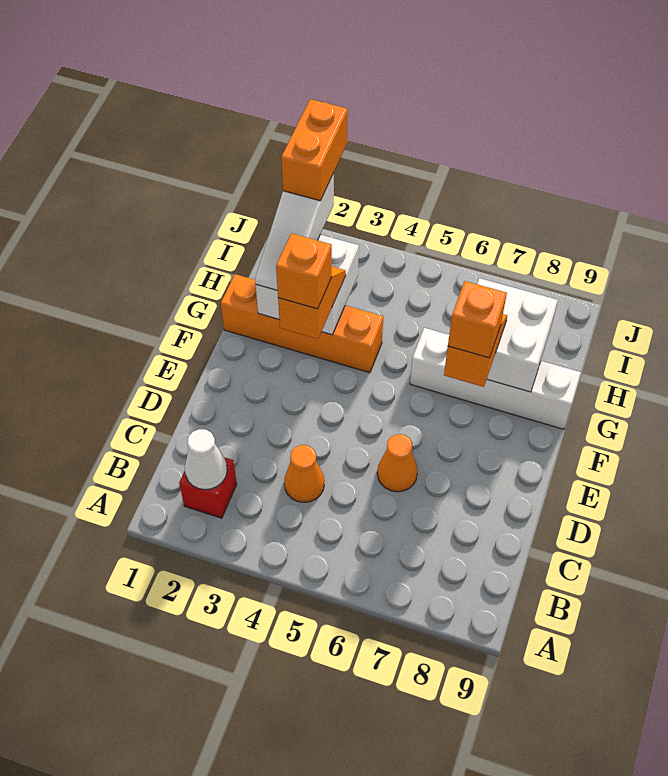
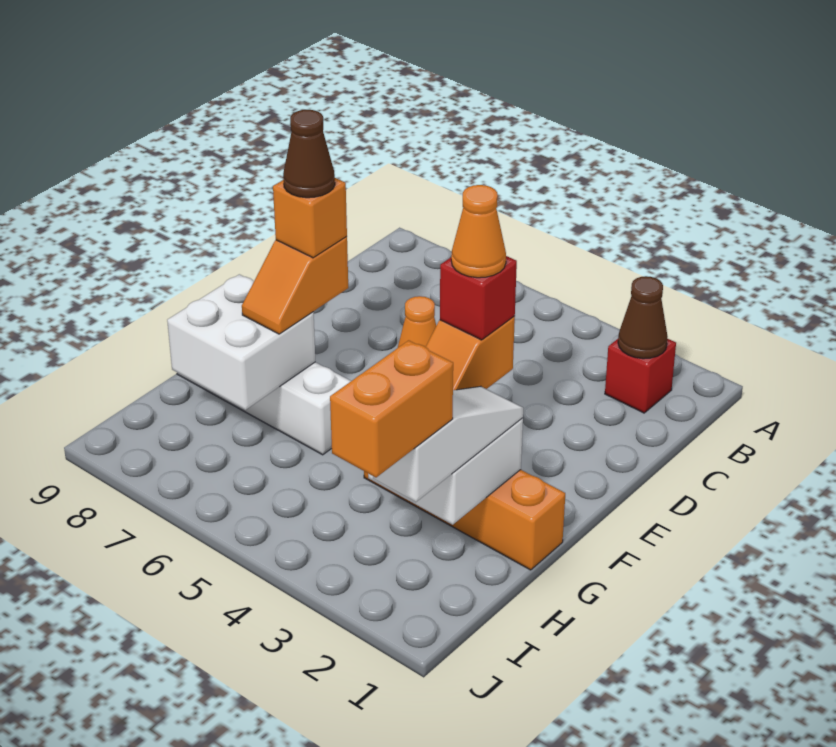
white cone B2 level 2 -> brown cone B2 level 2
orange cone C4 level 1 -> orange cone F3 level 5
orange brick F3 level 4 -> red brick F3 level 4
none -> brown cone F7 level 5

